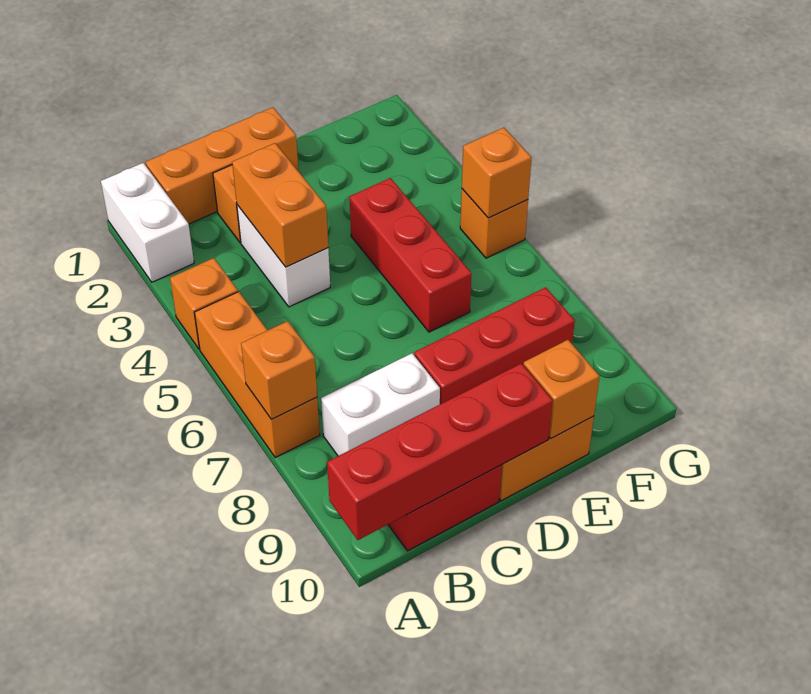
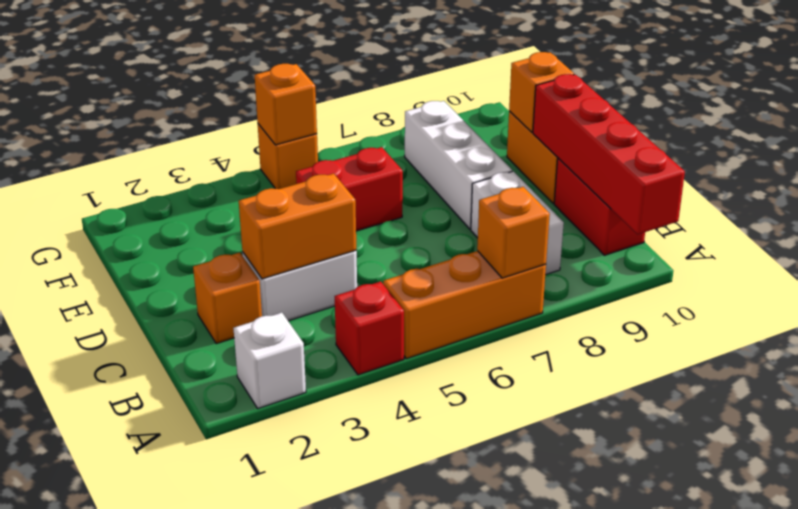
white brick A1:A2 level 1 -> white brick A2 level 1
orange brick A4 level 1 -> red brick A4 level 1
orange brick B1:D1 level 1 -> none
red brick D8:F8 level 1 -> white brick D8:F8 level 1
red brick E4:E6 level 1 -> red brick E5:E6 level 1

